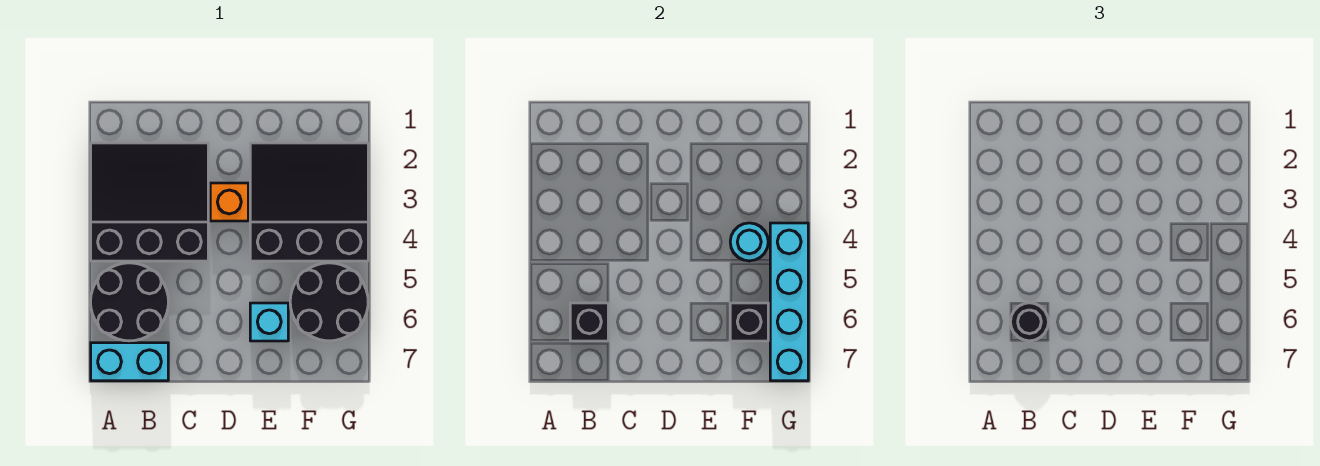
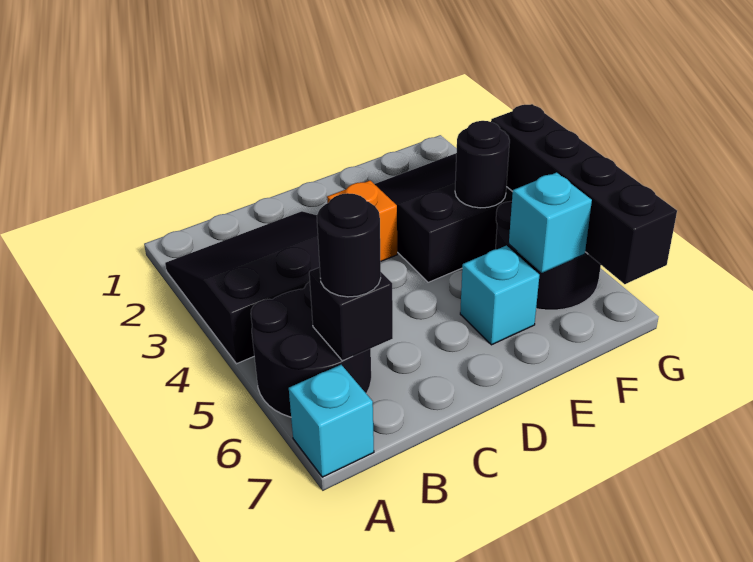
cyan brick A7:B7 level 1 -> cyan brick A7 level 1
cyan round brick F4 level 2 -> black round brick F4 level 2
black brick F6 level 2 -> cyan brick F6 level 2
cyan brick G4:G7 level 2 -> black brick G4:G7 level 2

